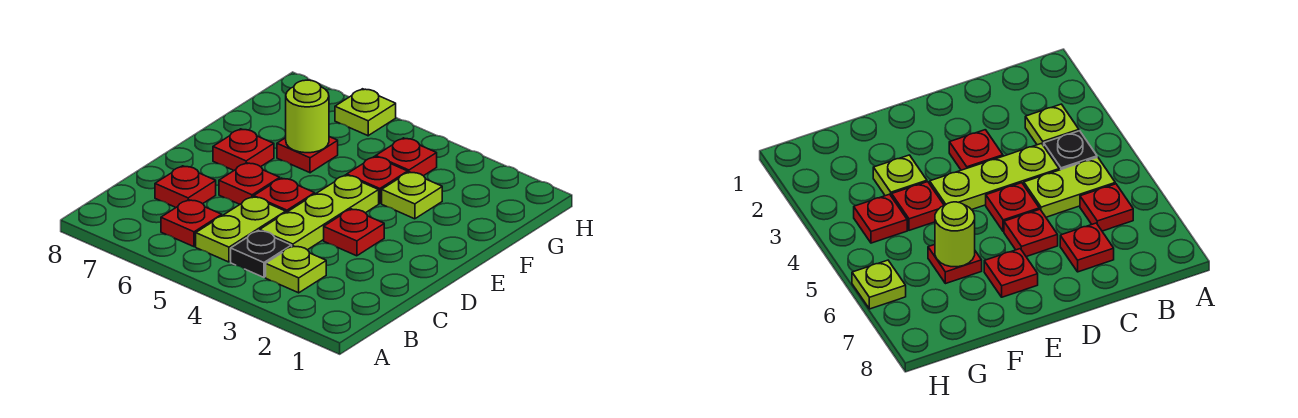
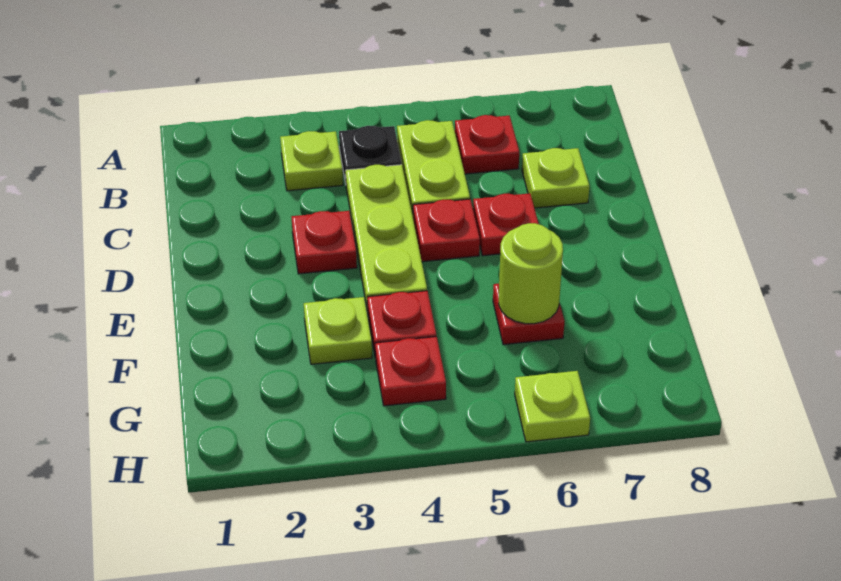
red plate C7 level 1 -> lime plate C7 level 1
red plate E7 level 1 -> none

